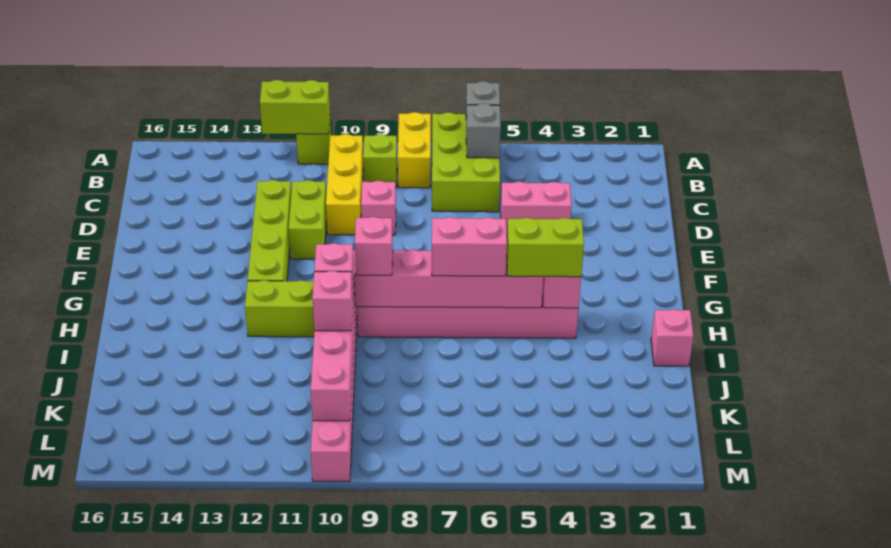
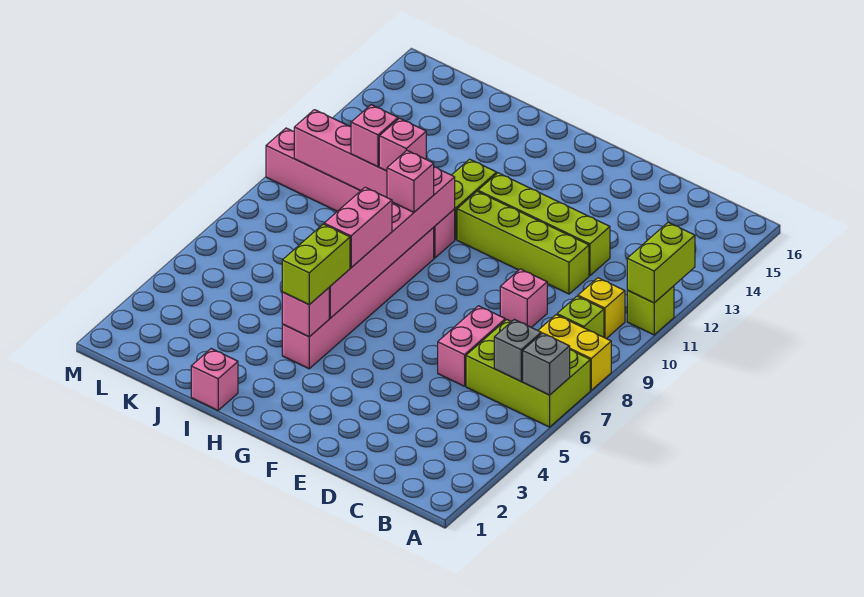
yellow brick B10:D10 level 1 -> yellow brick B10 level 1
pink brick D4:D5 level 1 -> pink brick D6:D7 level 1
lime brick D11:E11 level 1 -> lime brick D11:G11 level 1

